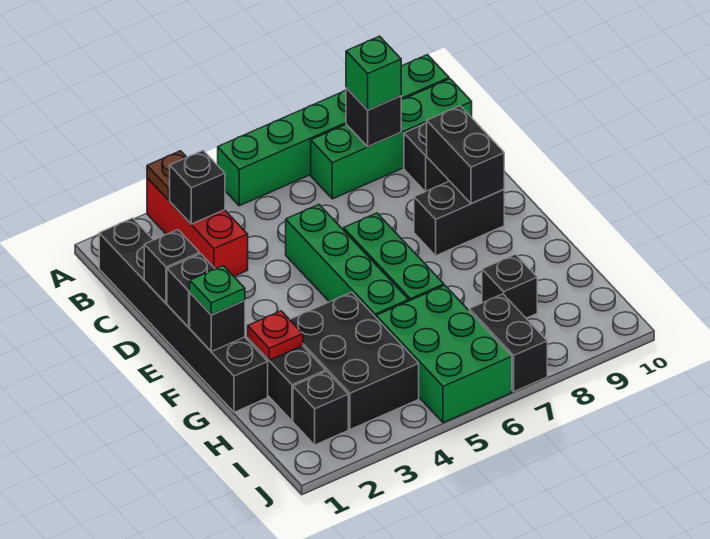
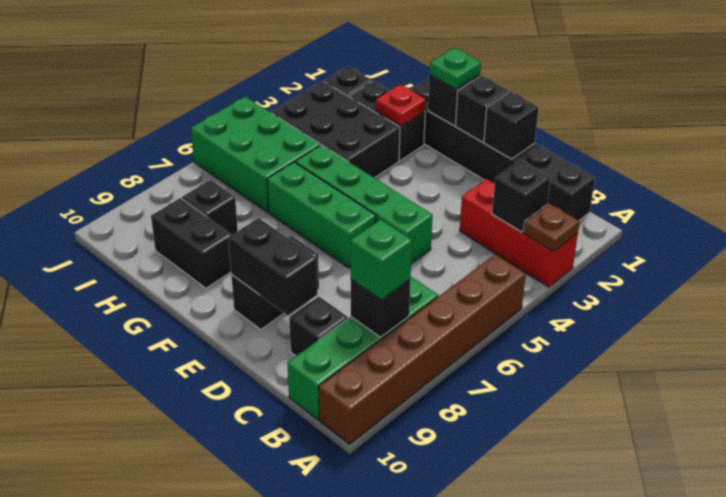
green brick A5:A10 level 1 -> brown brick A5:A10 level 1
black brick I7:J7 level 1 -> black brick G9:H9 level 1

